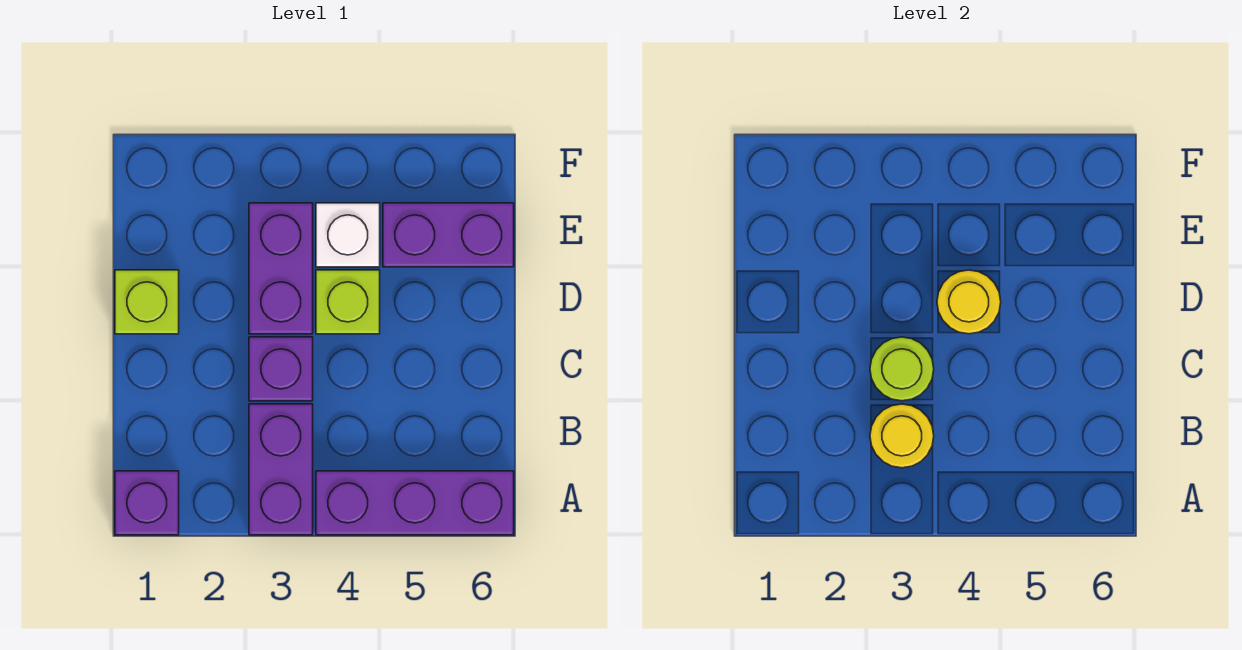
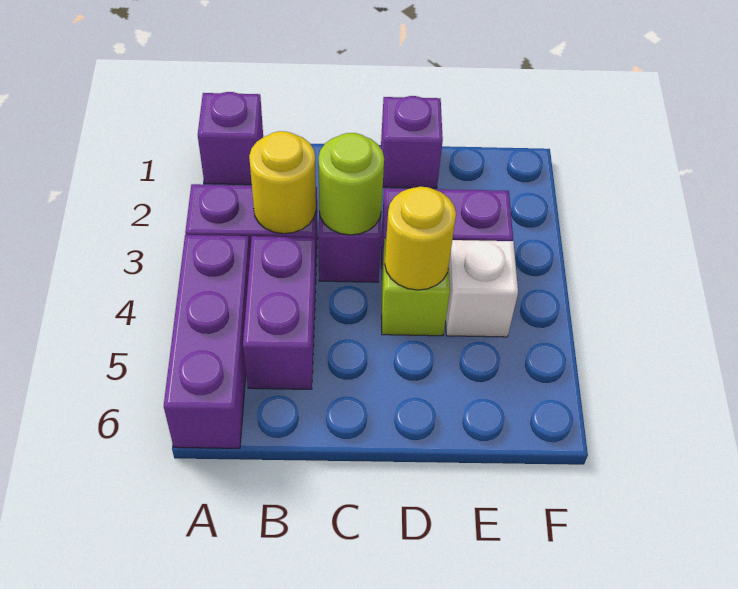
lime brick D1 level 1 -> purple brick D1 level 1
purple brick E5:E6 level 1 -> purple brick B4:B5 level 1

